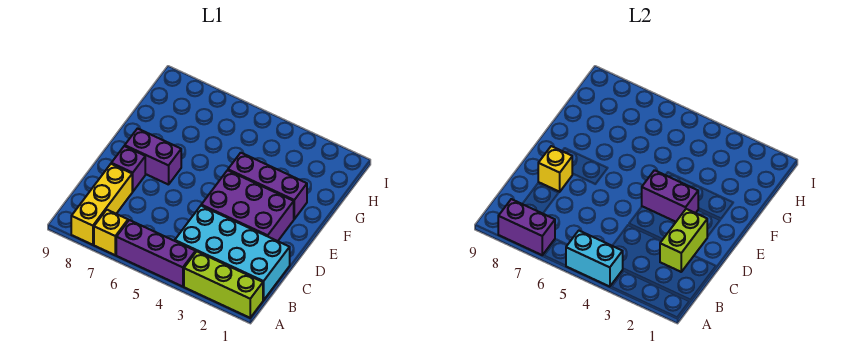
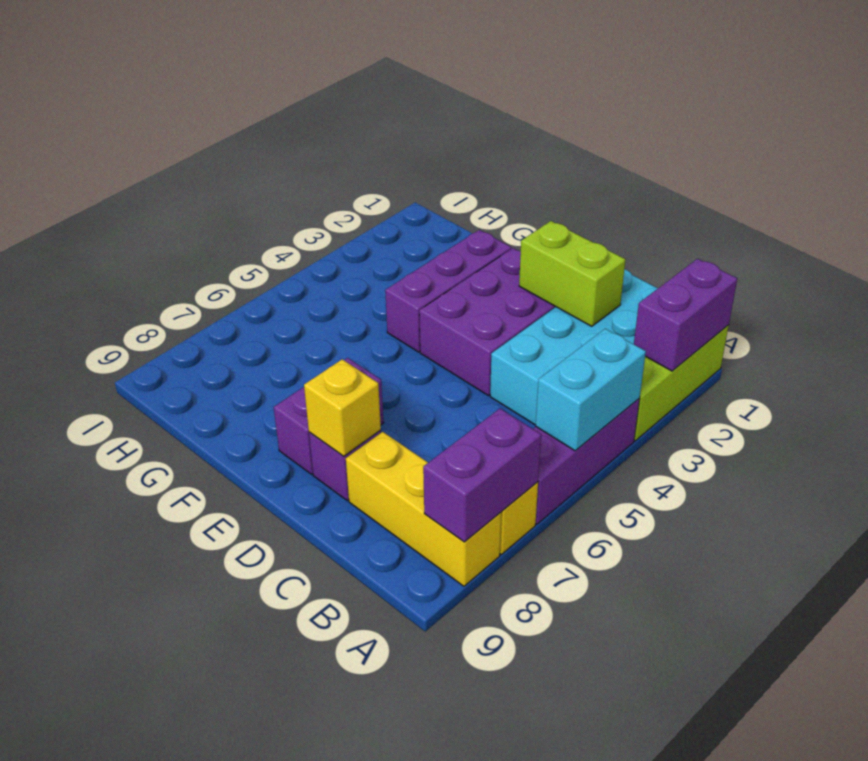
purple brick E3:E4 level 2 -> purple brick A1:A2 level 2

